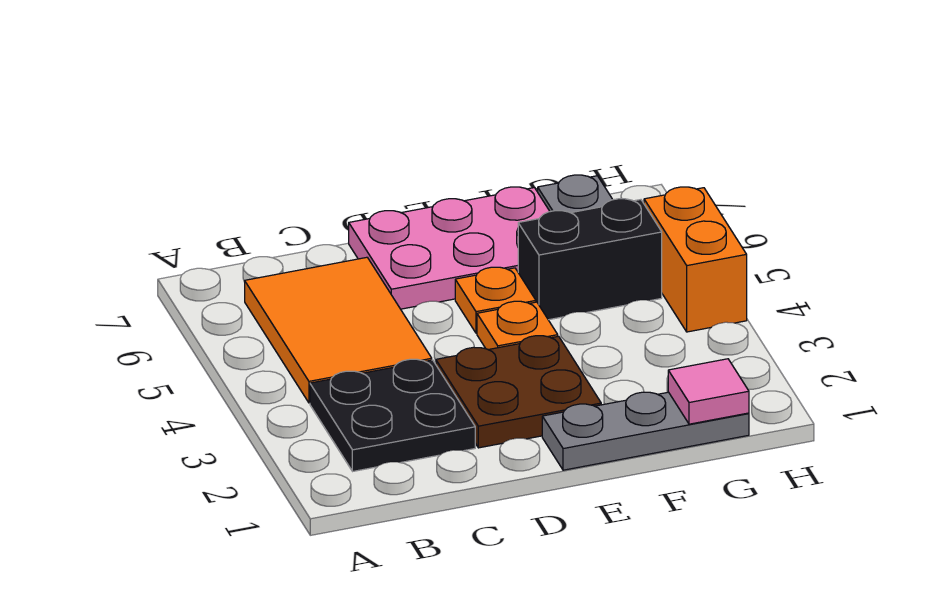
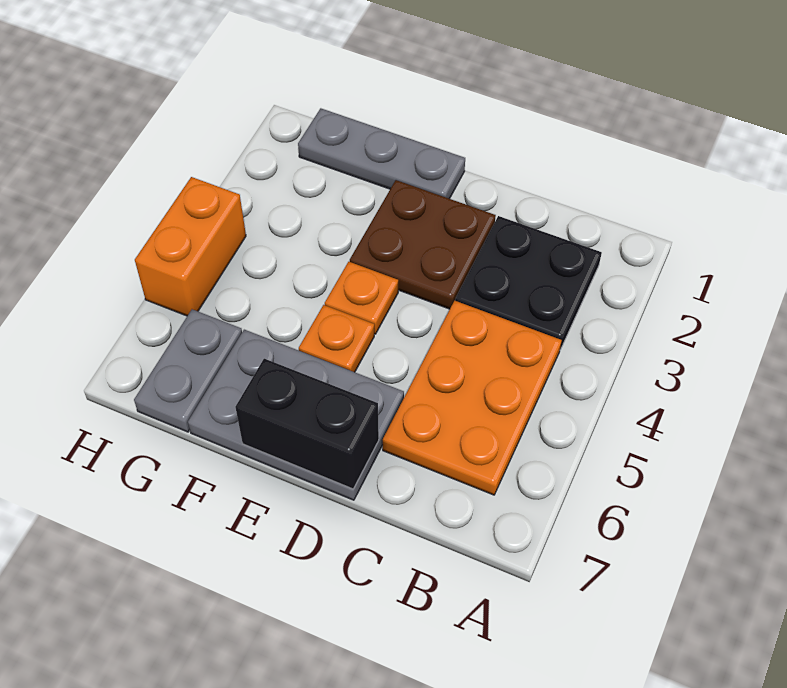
orange tile B4:C6 level 1 -> orange plate B4:C6 level 1
pink plate D6:F7 level 1 -> grey plate D6:F7 level 1
black brick F5:G5 level 1 -> black brick D7:E7 level 2
pink tile G1 level 2 -> none

